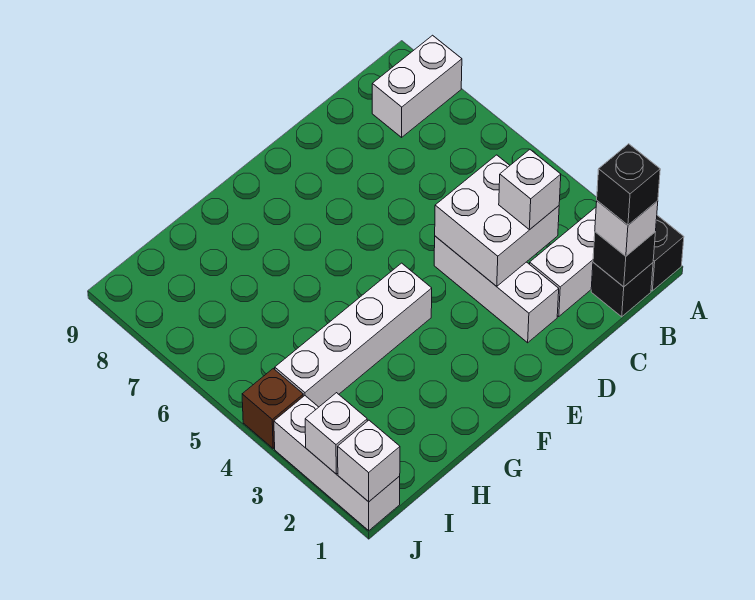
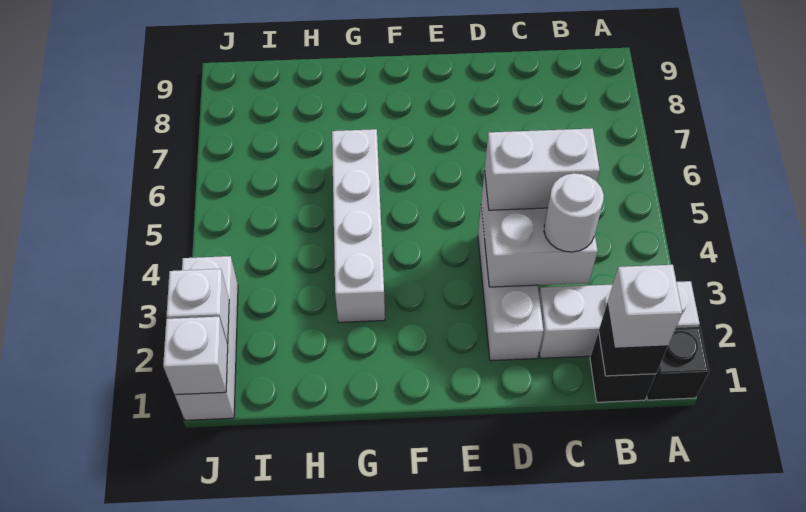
white brick A8:B8 level 1 -> white brick C4:D4 level 3
black brick B1 level 4 -> none
white brick C3 level 3 -> white round brick C3 level 3
white brick F4:I4 level 1 -> white brick G3:G6 level 1
brown brick J4 level 1 -> none

